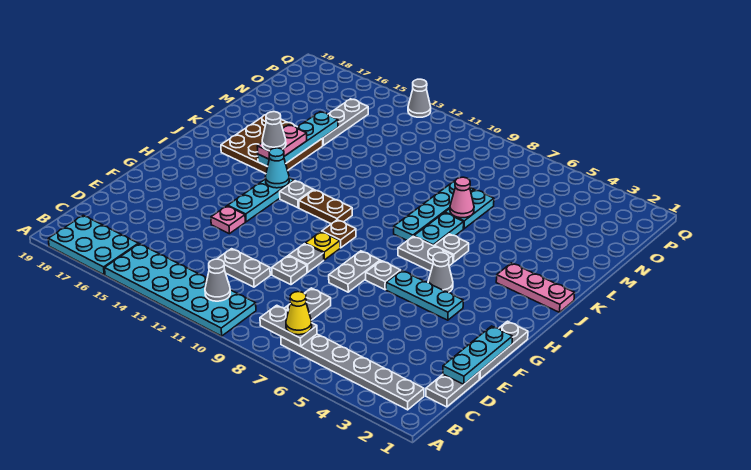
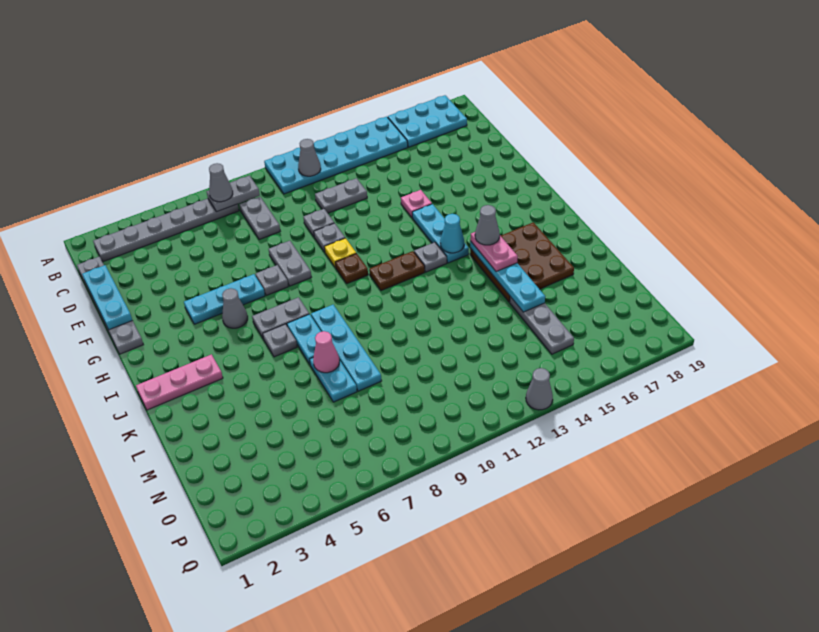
yellow cone B7 level 3 -> grey cone B7 level 3

